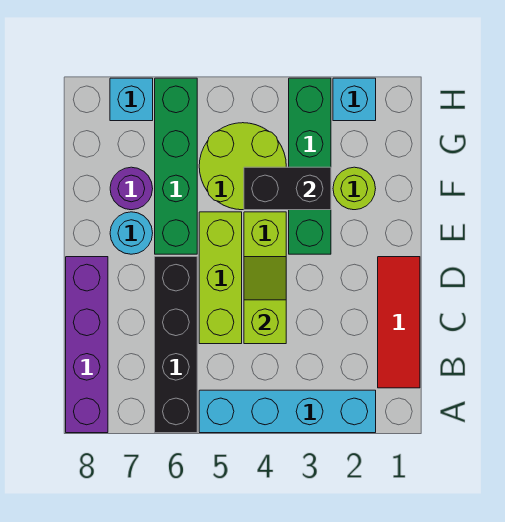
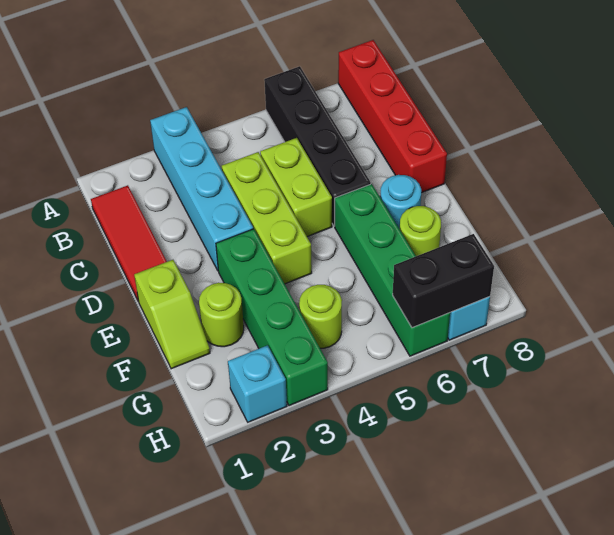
cyan brick A2:A5 level 1 -> cyan brick A3:D3 level 1
purple brick A8:D8 level 1 -> red brick A8:D8 level 1
lime slope C4:D4 level 2 top C -> lime slope E1:F1 level 1 top E
lime brick C5:E5 level 1 -> lime brick C5:D5 level 1
black brick F3:F4 level 2 -> black brick H6:H7 level 2
lime round brick F4:G5 level 1 -> lime round brick G4 level 1
purple round brick F7 level 1 -> lime round brick F7 level 1

